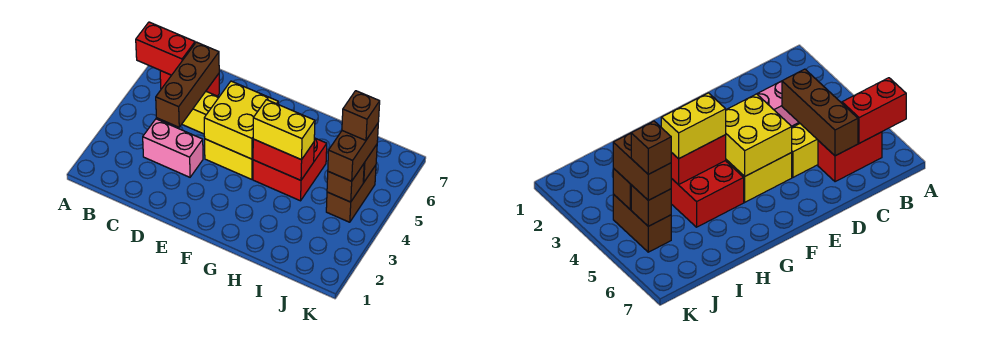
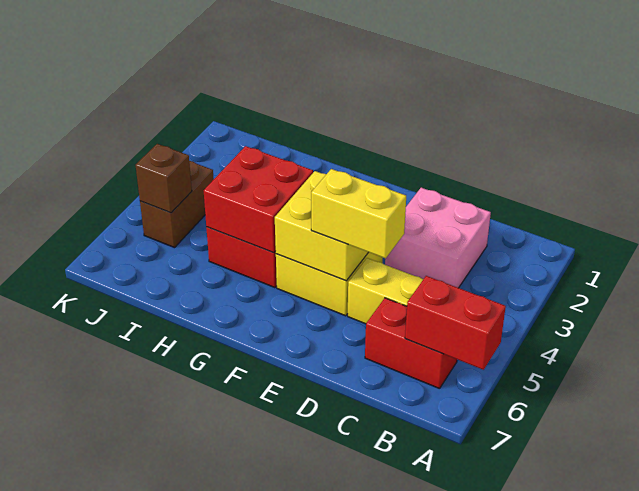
pink brick C3:D3 level 1 -> pink brick C2:D3 level 1
brown brick C4:C6 level 2 -> none
red brick G4:H4 level 2 -> red brick G4:H5 level 2
yellow brick G4:H4 level 3 -> yellow brick D5:E5 level 3
brown brick J4 level 2 -> none
brown brick J4:J5 level 3 -> none
brown brick J5 level 4 -> none

